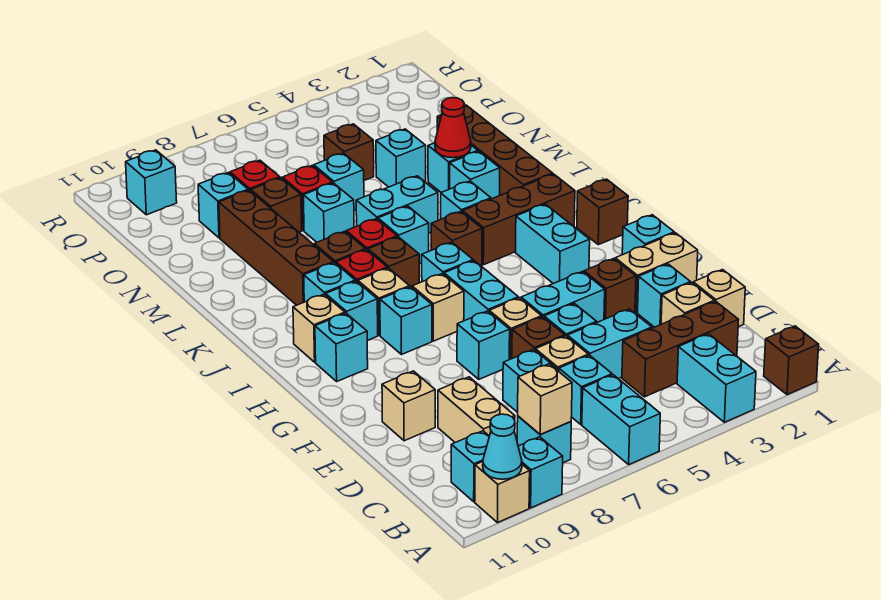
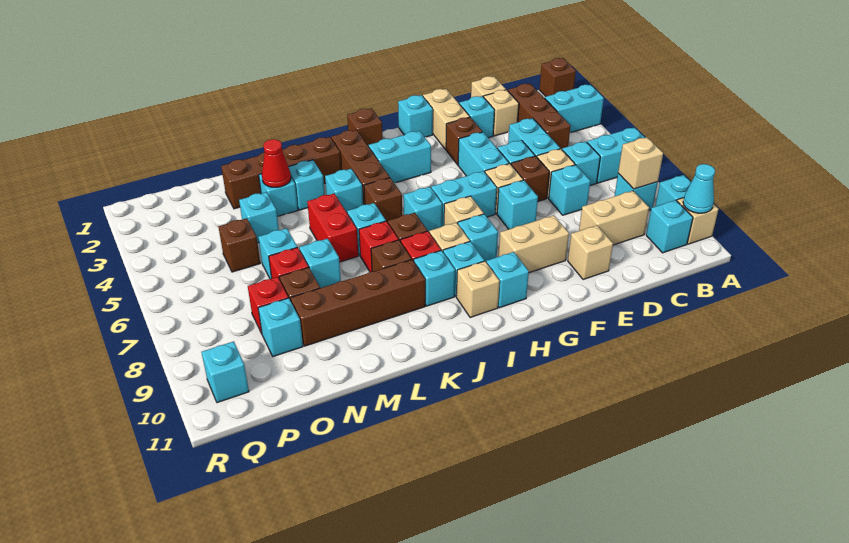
none -> tan brick F9:G9 level 1
cyan brick L5:L6 level 1 -> red brick L5:L6 level 1

